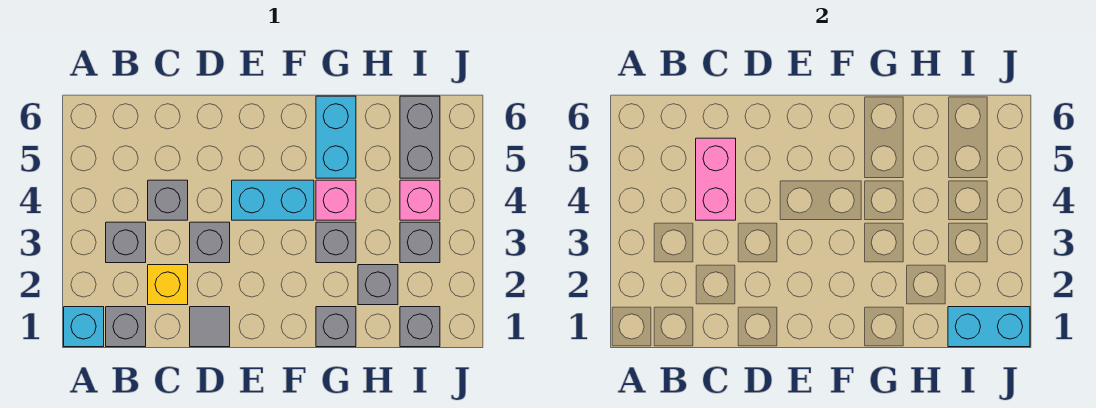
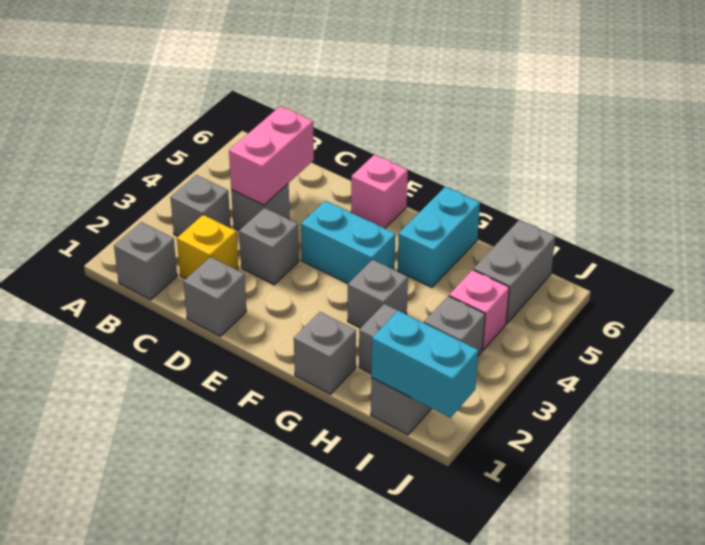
cyan brick A1 level 1 -> none
grey tile D1 level 1 -> grey brick D1 level 1
pink brick G4 level 1 -> pink brick E6 level 1

